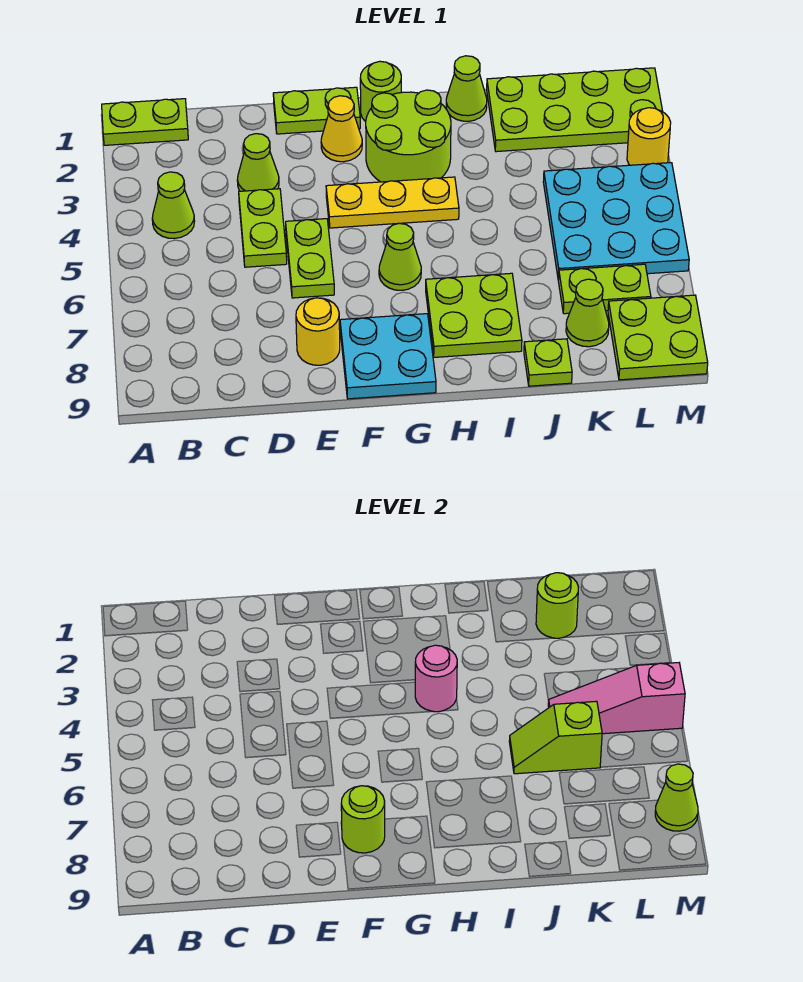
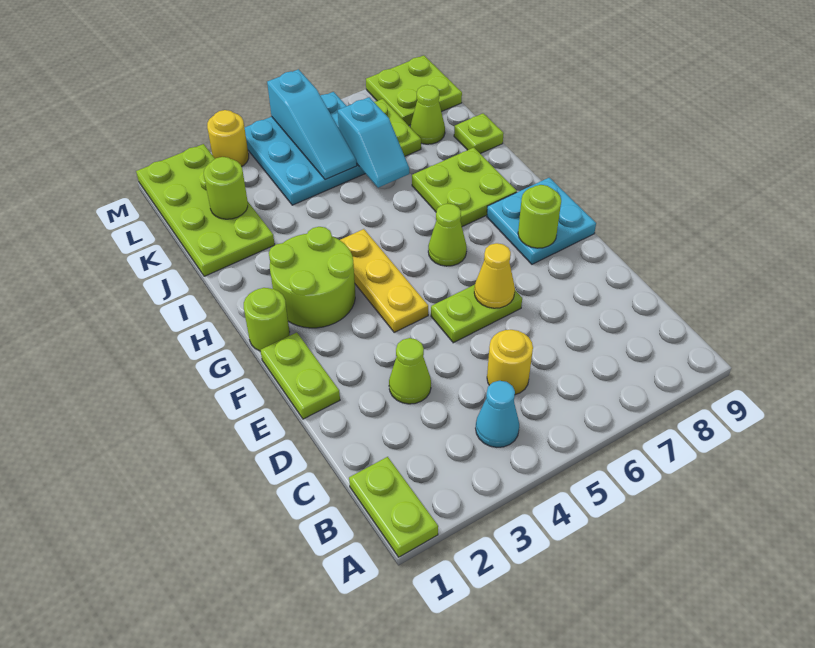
lime cone B4 level 1 -> cyan cone B4 level 1
lime plate D4:D5 level 1 -> none
yellow round brick E8 level 1 -> yellow round brick C5 level 1
yellow cone F2 level 1 -> yellow cone E6 level 2
pink round brick H4 level 2 -> none
lime cone I1 level 1 -> none
lime slope J6:K6 level 2 top K -> cyan slope J6:K6 level 2 top K
pink slope K5:M5 level 2 top M -> cyan slope K5:M5 level 2 top M
lime cone M8 level 2 -> none

